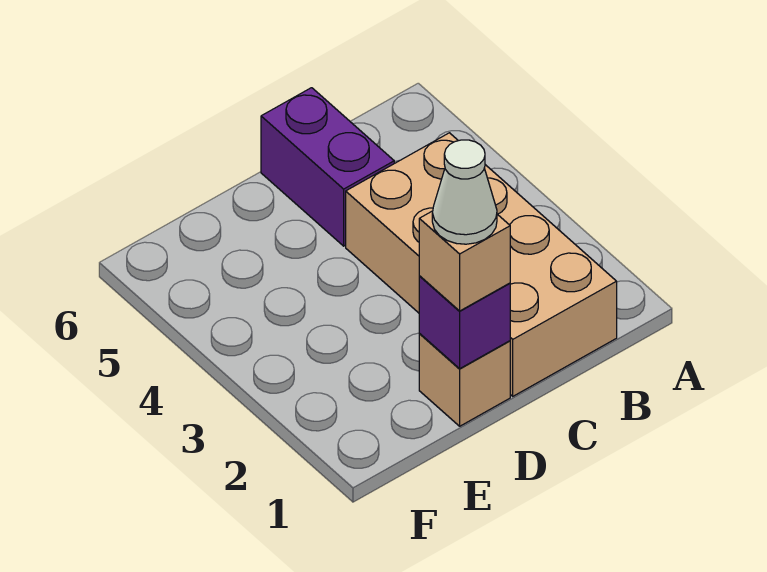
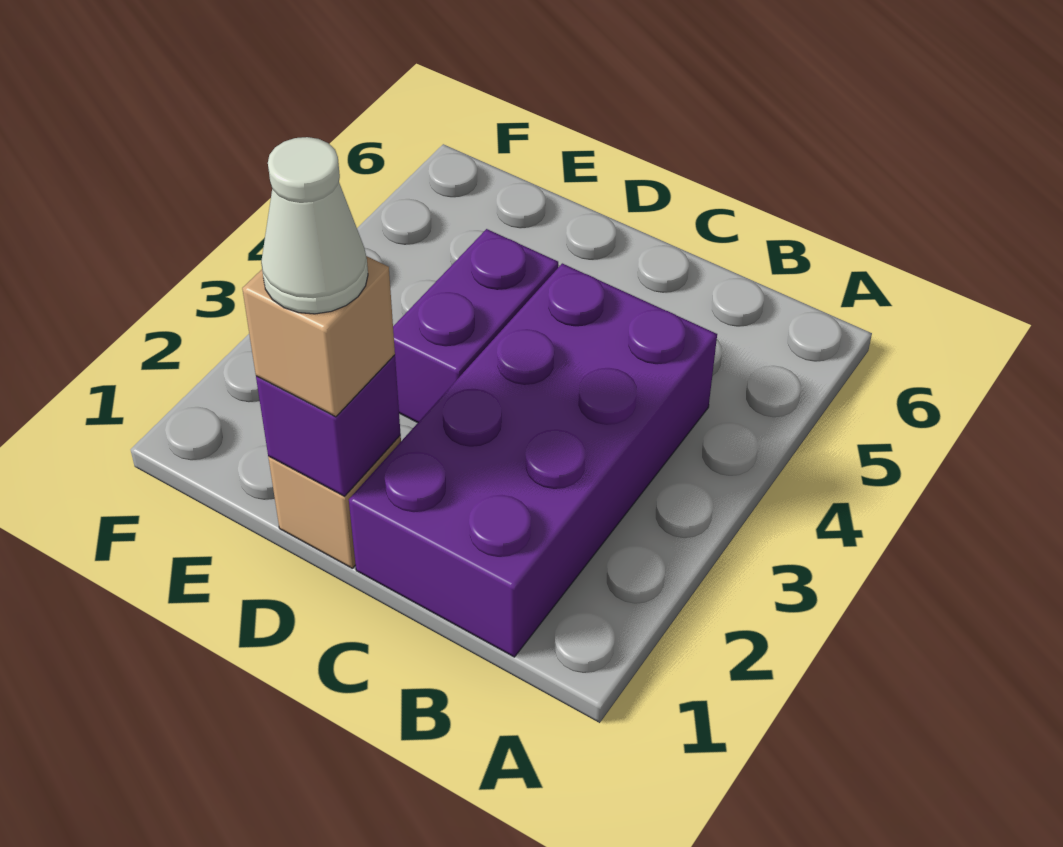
tan brick B1:C4 level 1 -> purple brick B1:C4 level 1
purple brick C5:C6 level 1 -> purple brick D3:D4 level 1

